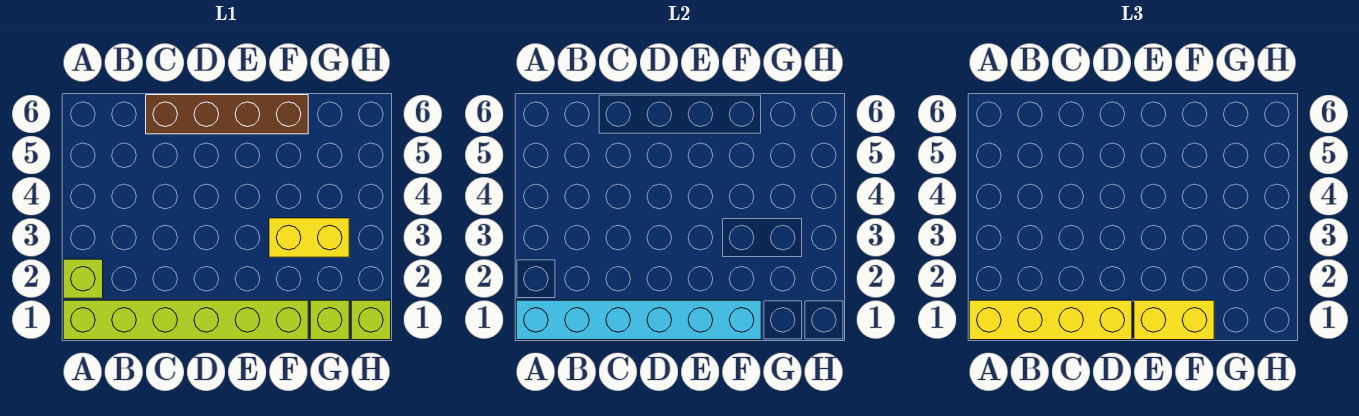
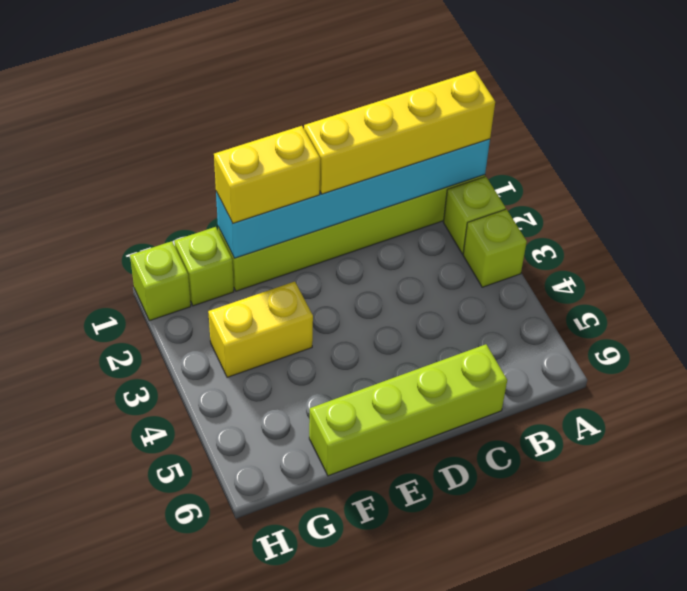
none -> lime brick A3 level 1
brown brick C6:F6 level 1 -> lime brick C6:F6 level 1

